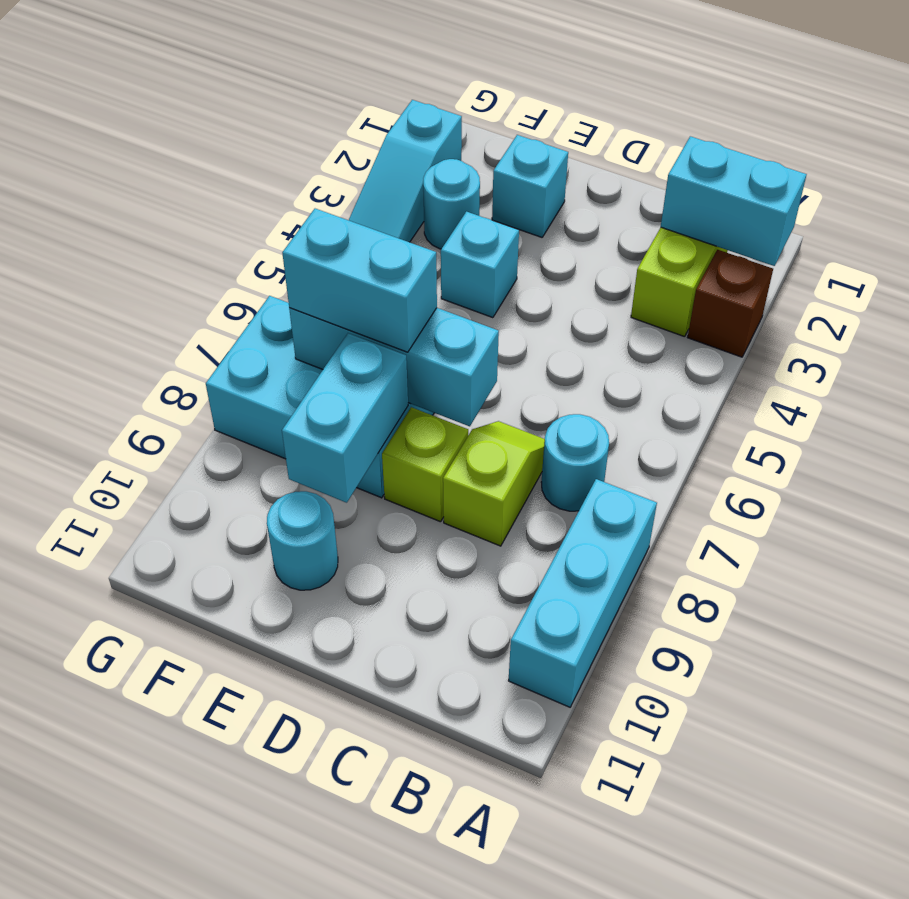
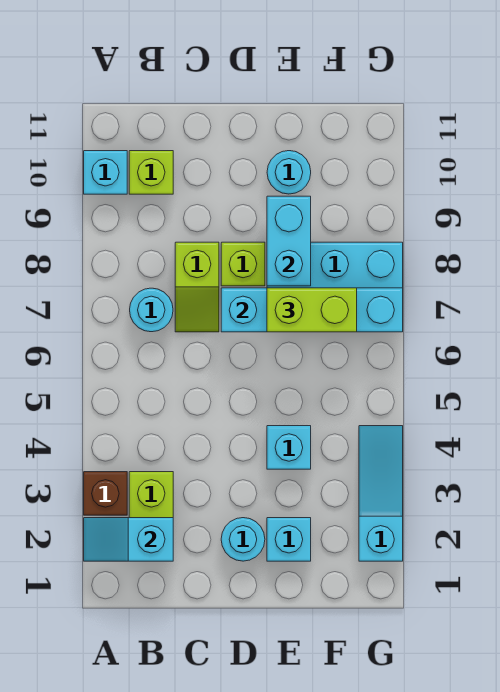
cyan brick A2:B2 level 2 -> cyan slope A2:B2 level 2 top B
cyan brick A8:A10 level 1 -> cyan brick A10 level 1
none -> lime brick B10 level 1
cyan brick D7:F7 level 2 -> cyan brick D7:G7 level 2
cyan brick E7:F7 level 3 -> lime brick E7:F7 level 3
cyan round brick F3 level 1 -> cyan round brick D2 level 1

